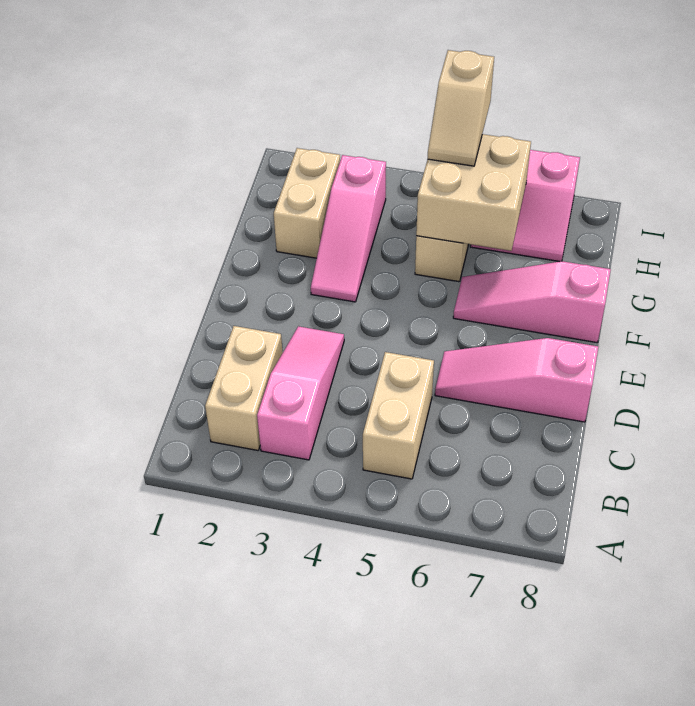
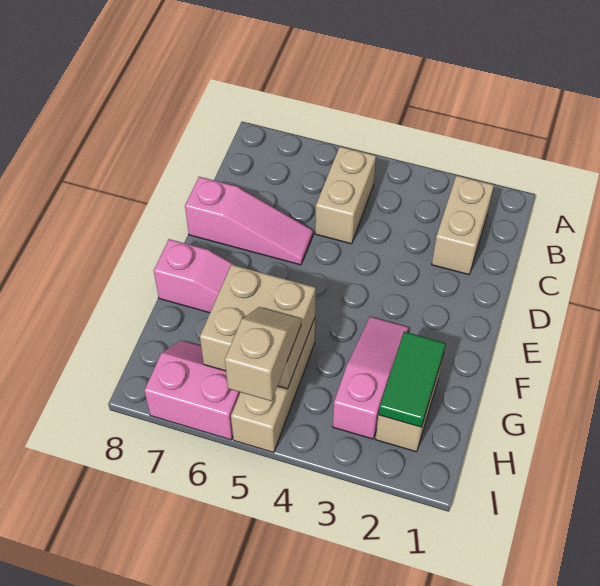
pink slope B3:D3 level 1 top B -> none
none -> green tile G2:H2 level 2

